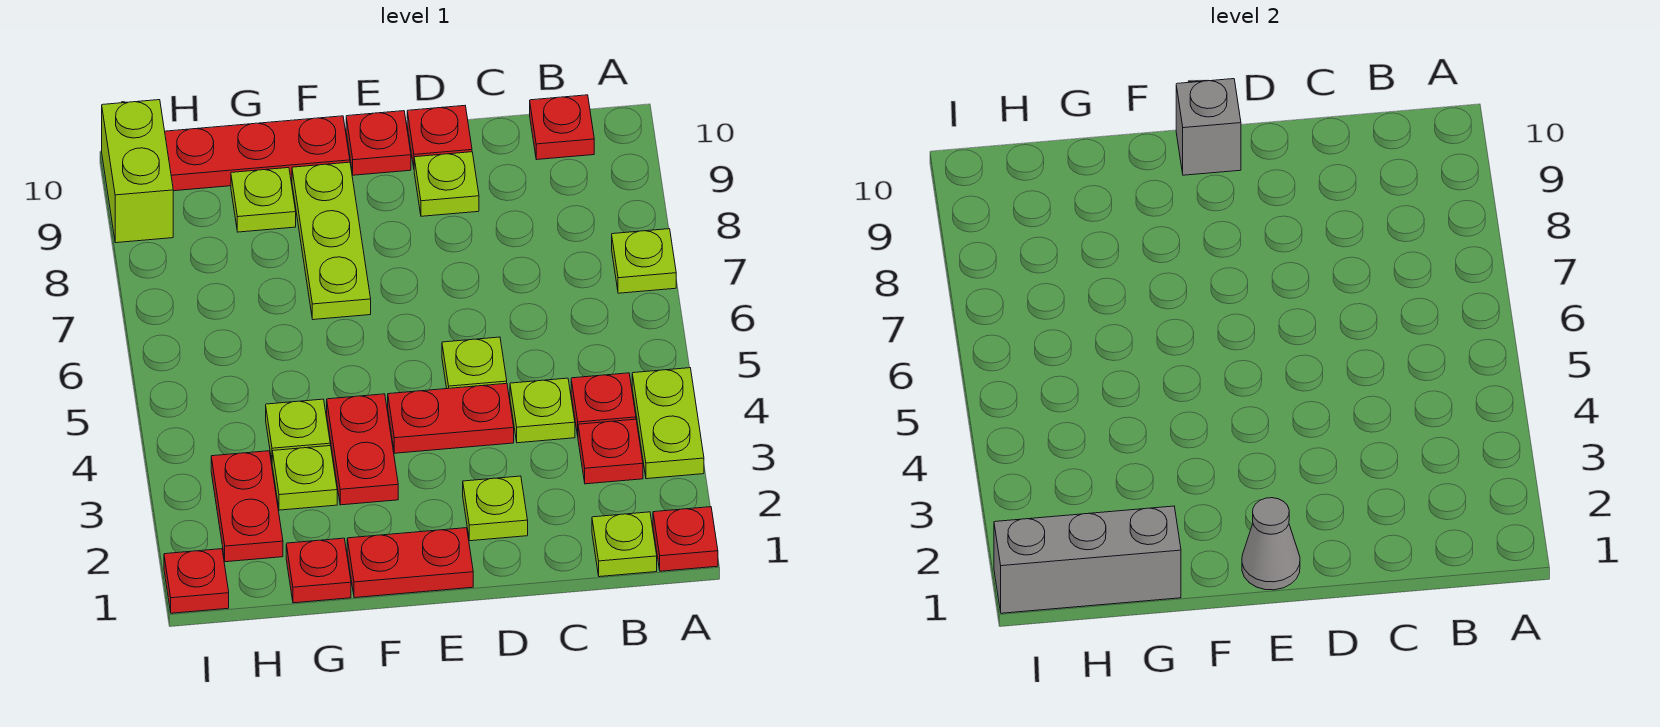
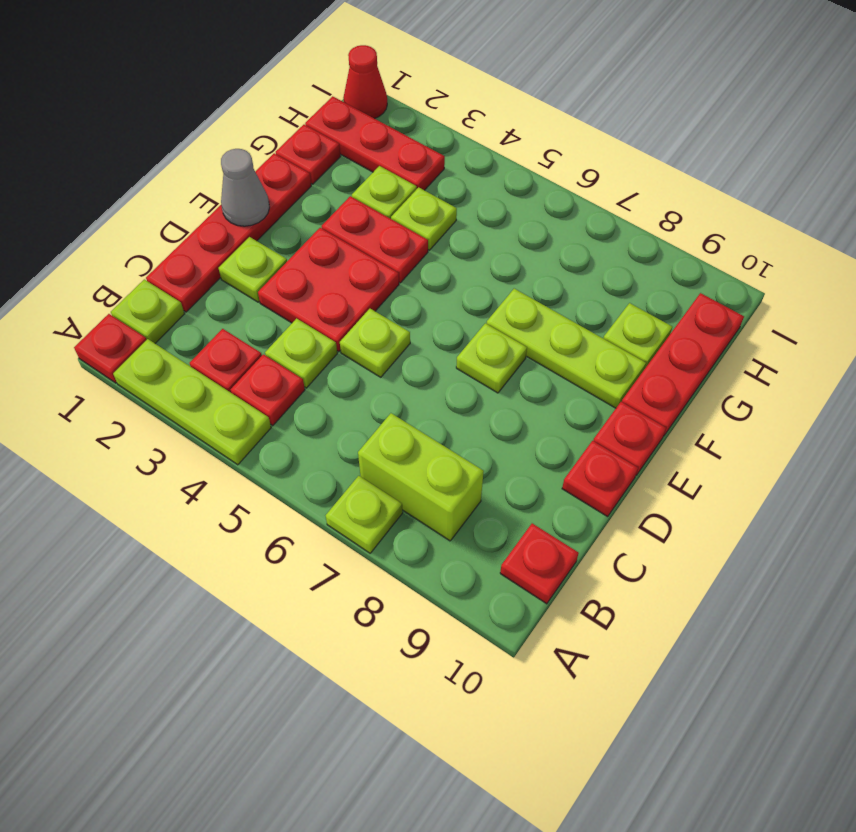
lime plate A3:A4 level 1 -> lime plate A2:A4 level 1
red plate D4:E4 level 1 -> red plate D3:E4 level 1
lime plate D9 level 1 -> lime plate E7 level 1
red plate E1:F1 level 1 -> red plate C1:F1 level 1
grey brick E10 level 2 -> none
grey brick G1:I1 level 2 -> none
red plate H2:H3 level 1 -> red plate H1:H3 level 1
red plate I1 level 1 -> red cone I1 level 1
lime brick I9:I10 level 1 -> lime brick B7:B8 level 1

